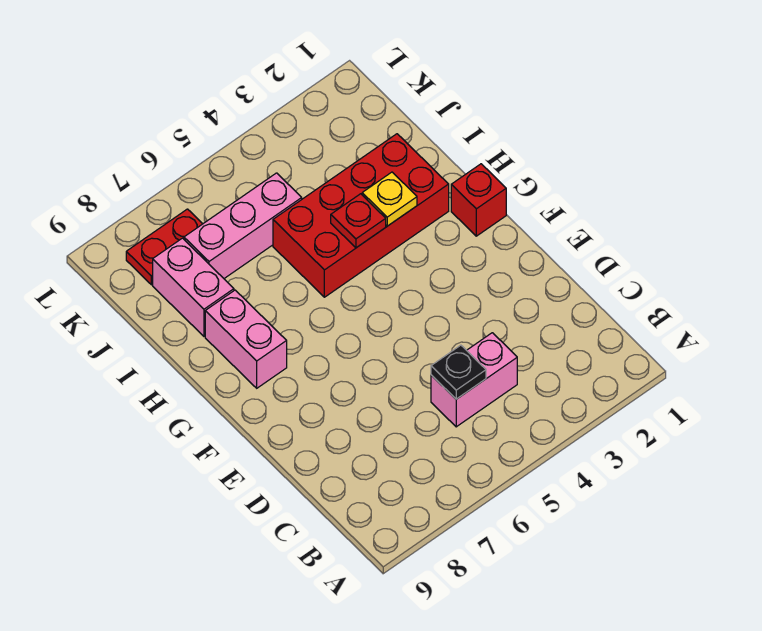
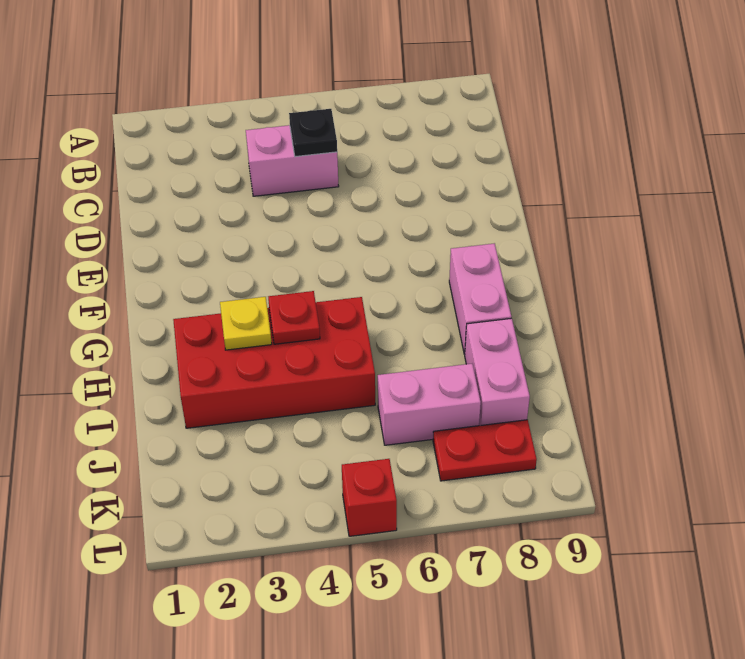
red brick G1 level 1 -> red brick L5 level 1
pink brick J5:J7 level 1 -> pink brick J6:J7 level 1

